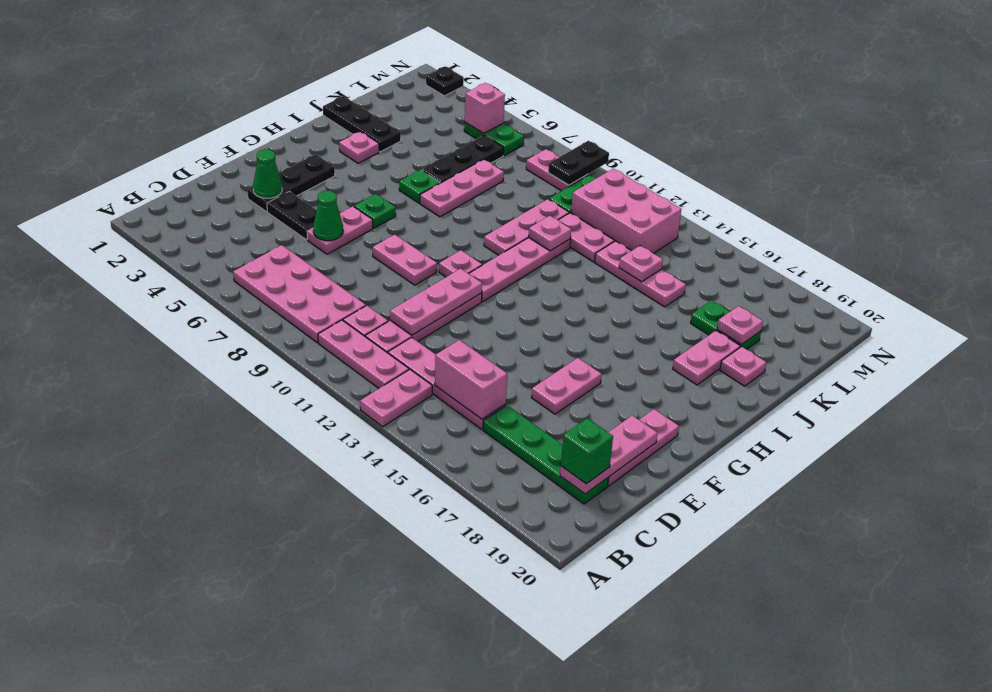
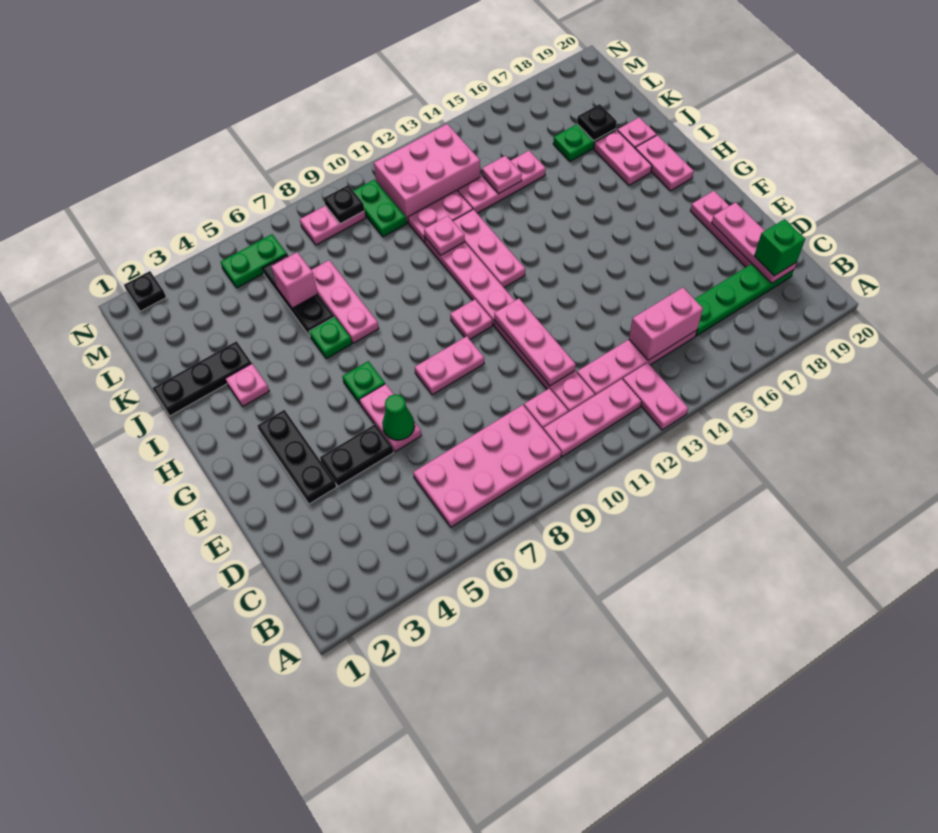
green cone E3 level 2 -> none
pink plate E16:F16 level 1 -> pink plate H19:I19 level 1
pink plate I10:K10 level 1 -> pink plate H12:J12 level 1
pink plate K18 level 2 -> black plate K18 level 2
pink brick M5 level 2 -> pink brick K6 level 2
black plate M9:N9 level 2 -> black plate M9 level 2

